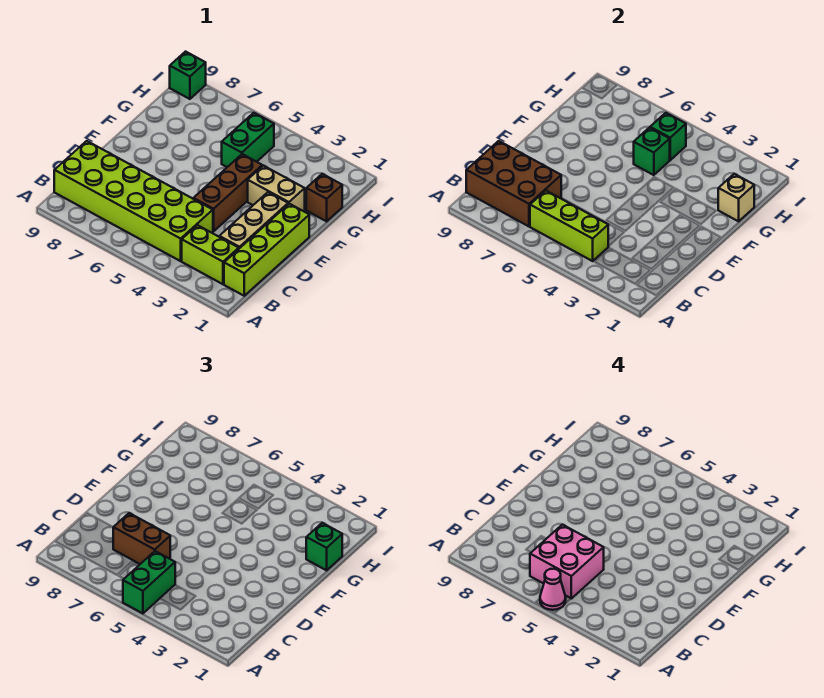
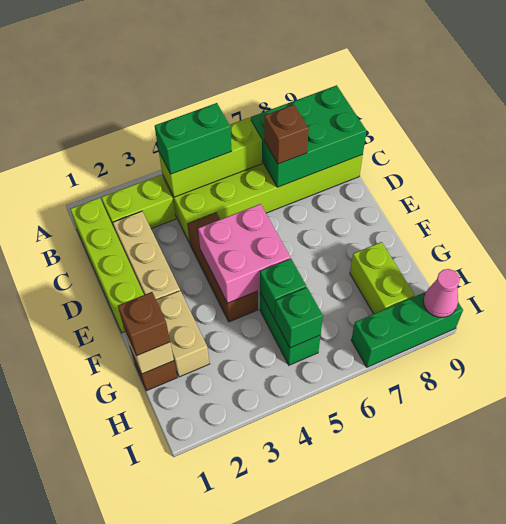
green brick A5:B5 level 3 -> green brick B4:B5 level 3
pink cone A5 level 4 -> pink cone I9 level 2
pink brick B5:C6 level 4 -> pink brick E4:F5 level 2
brown brick B7:C9 level 2 -> green brick B7:C9 level 2
brown brick C6:C7 level 3 -> brown brick C7 level 3
tan brick F2:F3 level 1 -> tan brick F2:G2 level 1
green brick G1 level 3 -> brown brick G1 level 3
none -> lime brick G8:H8 level 1
green brick I9 level 1 -> green brick I7:I9 level 1

